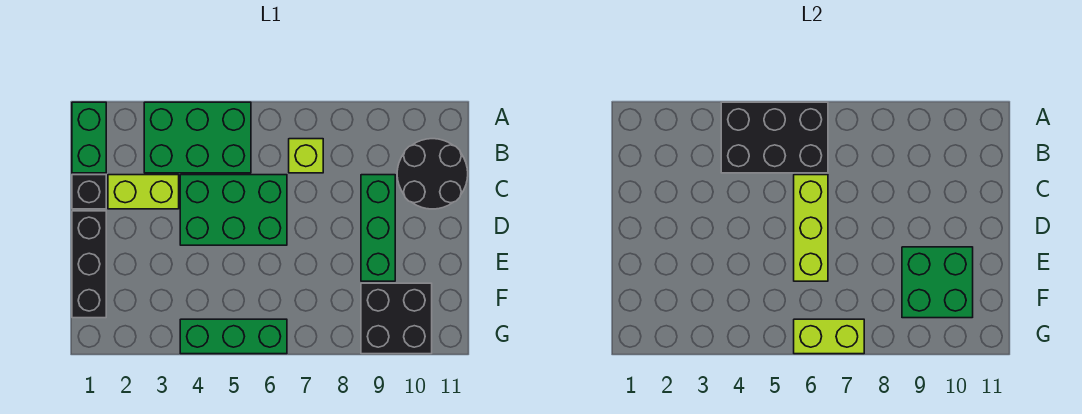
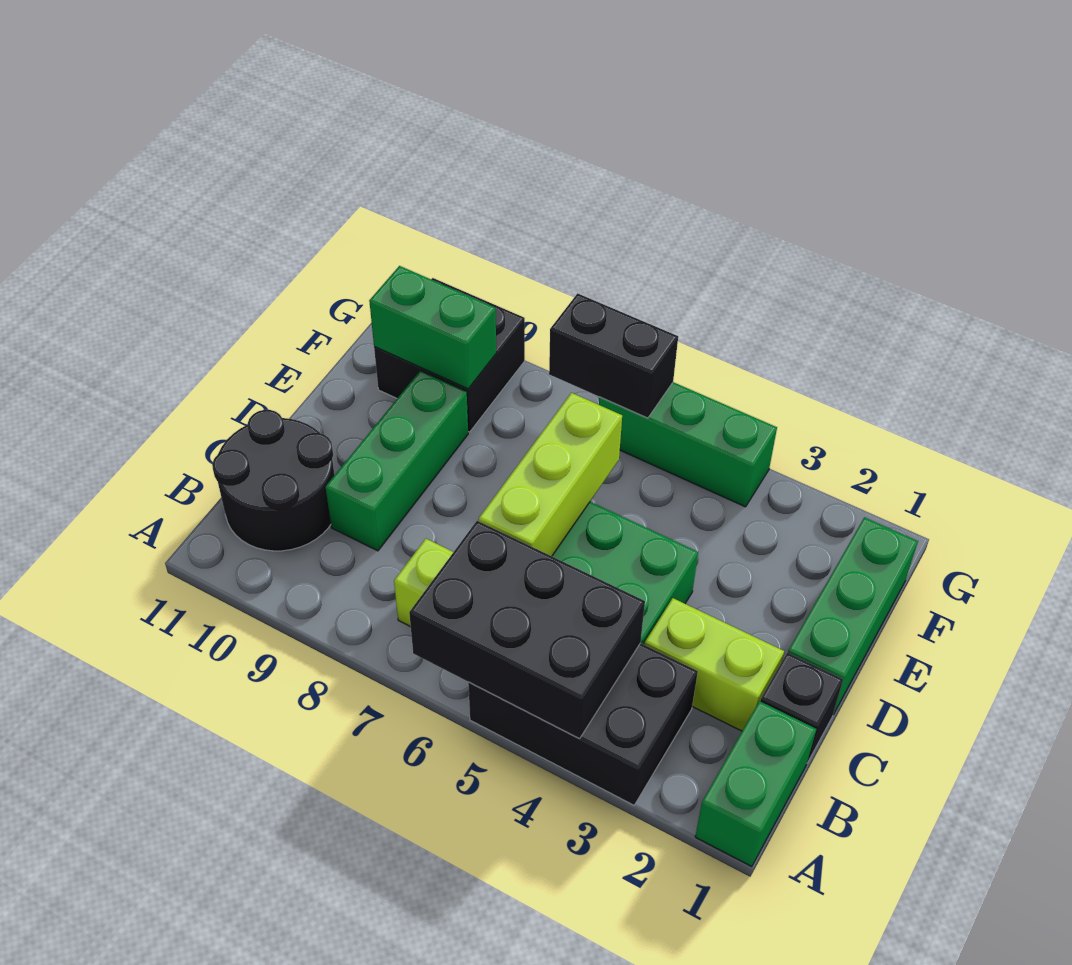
green brick A3:B5 level 1 -> black brick A3:B5 level 1
black brick D1:F1 level 1 -> green brick D1:F1 level 1
green brick E9:F10 level 2 -> green brick F9:F10 level 2
lime brick G6:G7 level 2 -> black brick G6:G7 level 2

